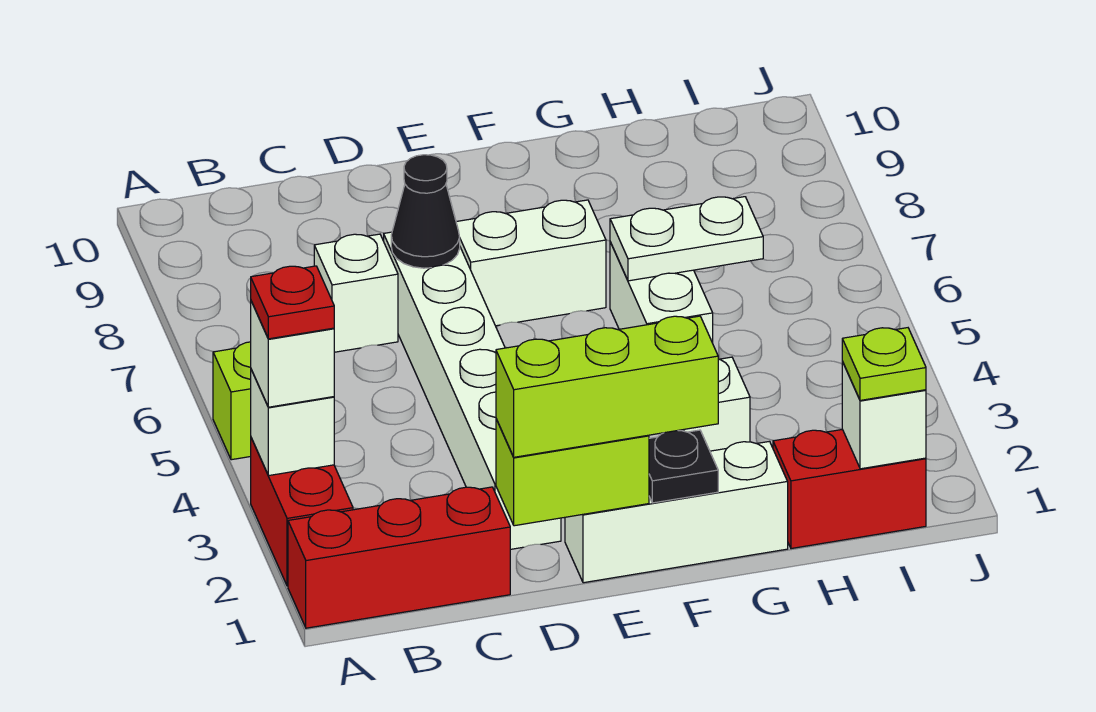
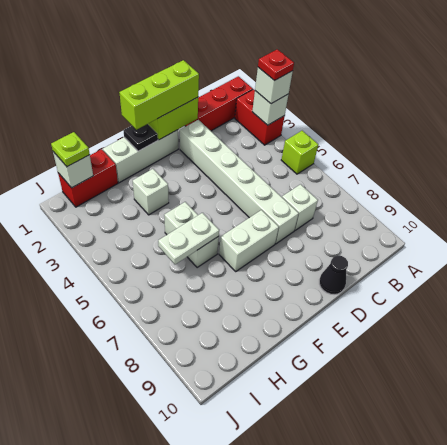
black cone D7 level 2 -> black cone D10 level 1

